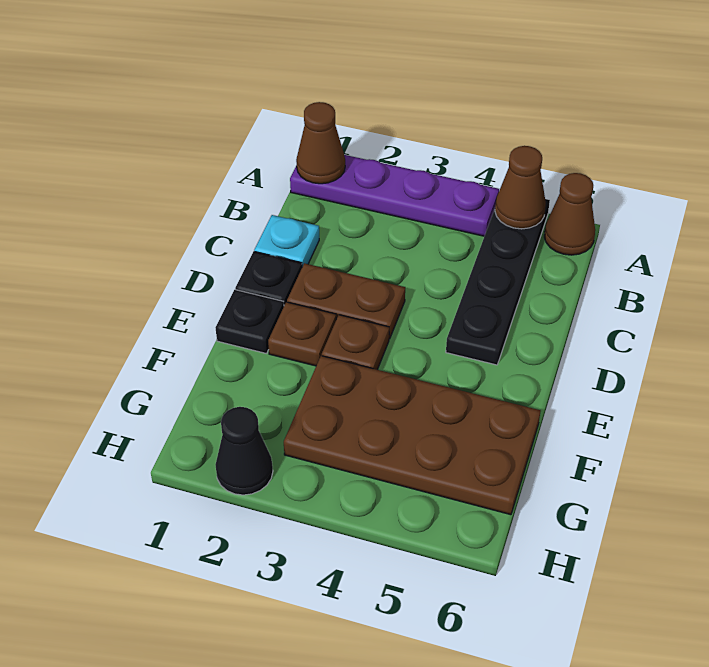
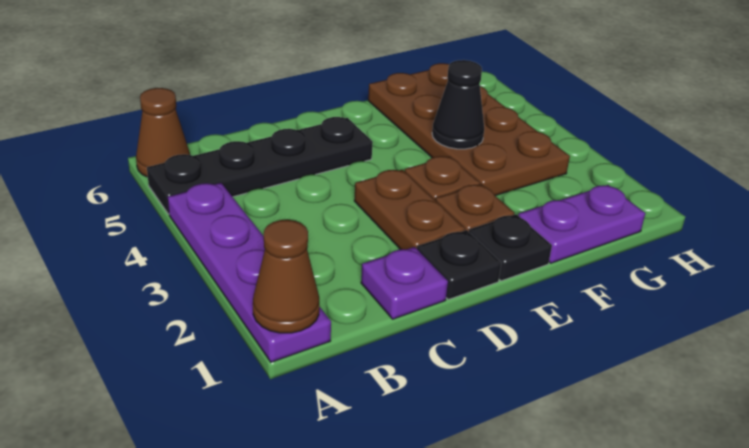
brown cone A5 level 2 -> none
cyan plate C1 level 1 -> purple plate C1 level 1
none -> purple plate F1:G1 level 1
black cone H2 level 1 -> black cone F4 level 2

